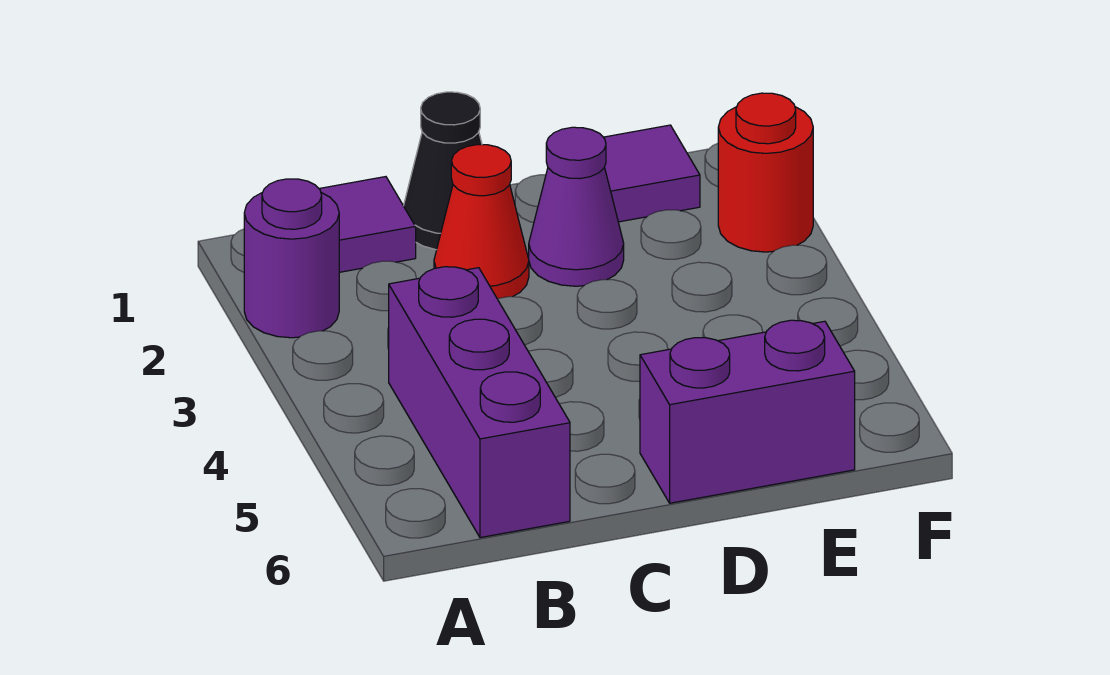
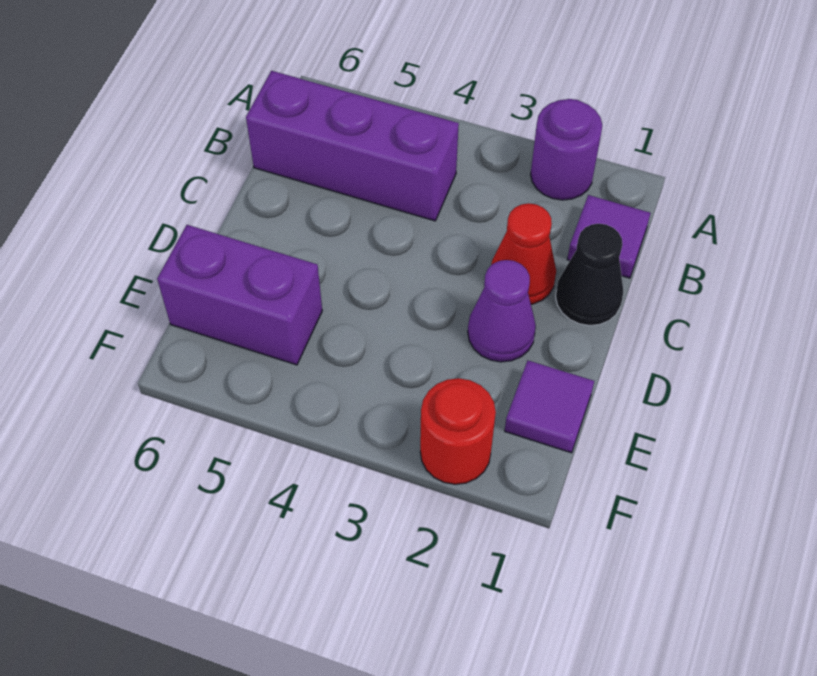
purple brick D6:E6 level 1 -> purple brick E5:E6 level 1

